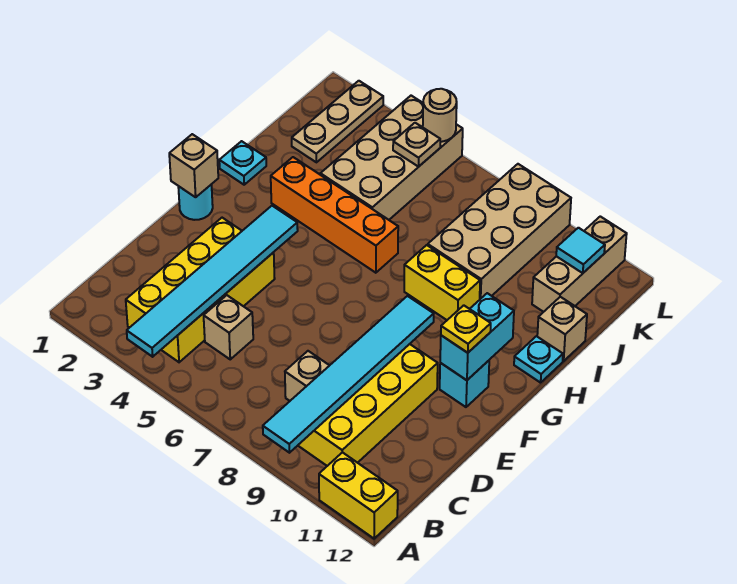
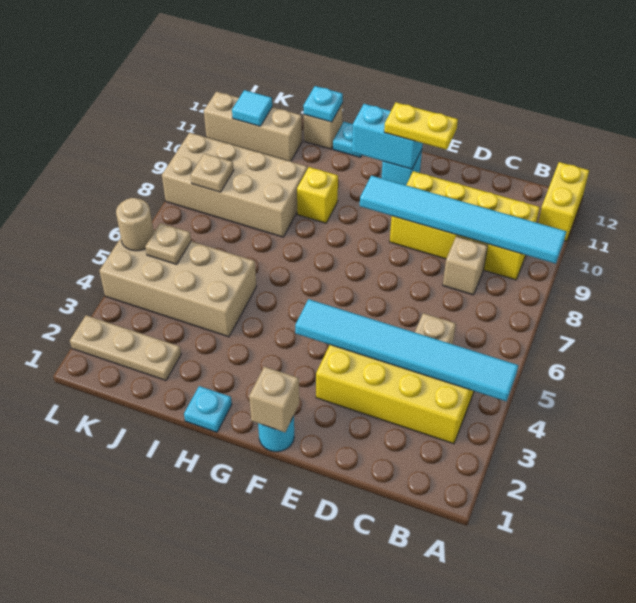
yellow plate F11 level 3 -> yellow plate E11:F11 level 3
orange brick H3:H6 level 1 -> none
yellow brick H8:H9 level 1 -> yellow brick H9 level 1
none -> cyan plate I12 level 2
none -> tan plate K8 level 2

